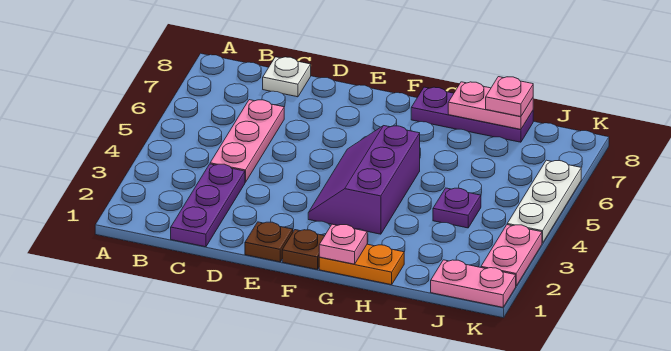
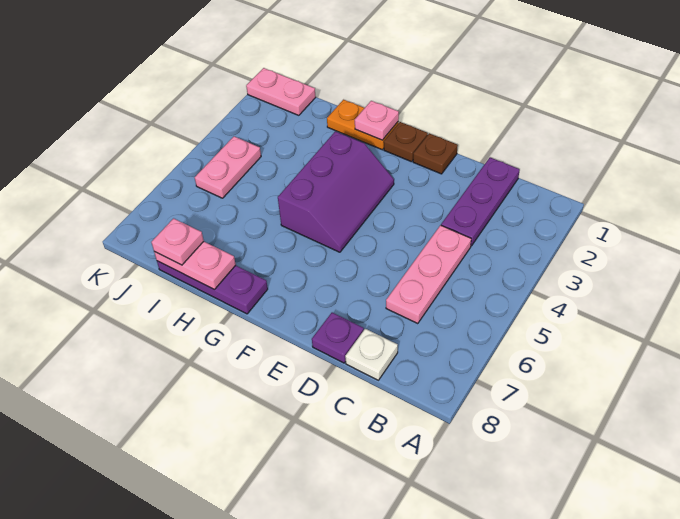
purple plate I4 level 1 -> purple plate D8 level 1
pink plate K2:K3 level 1 -> pink plate J4:J5 level 1
white plate K4:K6 level 1 -> none

